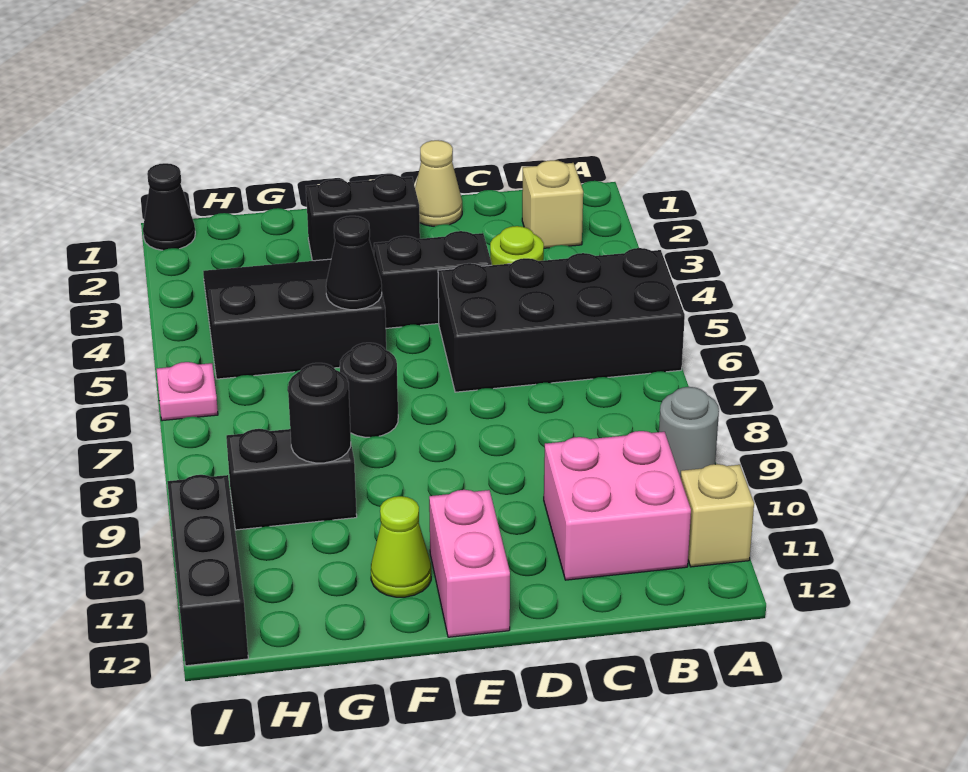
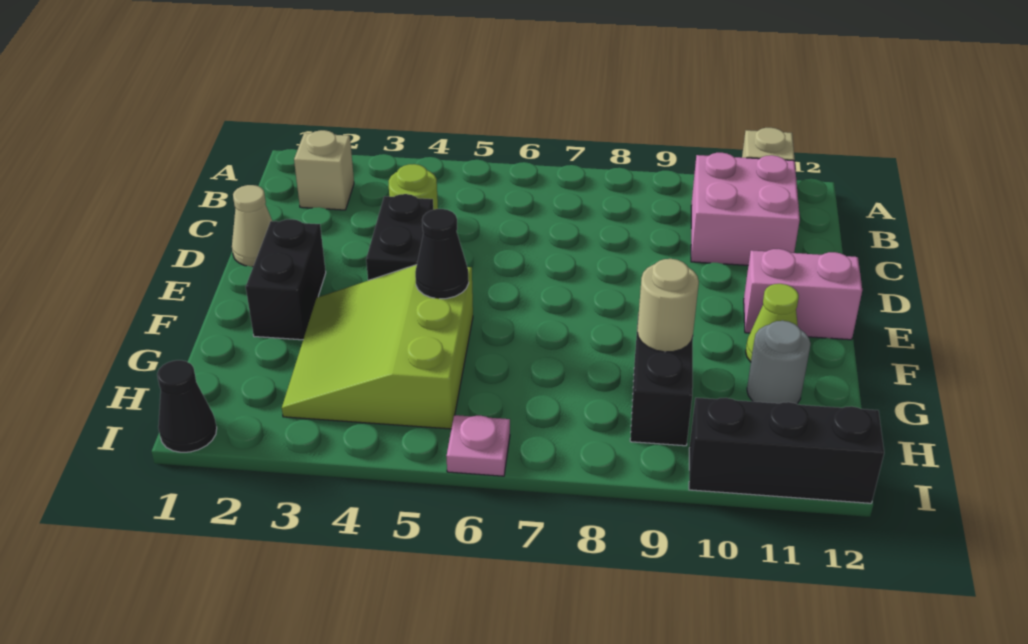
black brick A5:D6 level 1 -> none
grey round brick A9 level 1 -> grey round brick G11 level 1
black slope F3:H5 level 1 top 5 -> lime slope F3:H5 level 1 top 5
black round brick F7 level 1 -> none
black round brick G9 level 2 -> tan round brick G9 level 2

